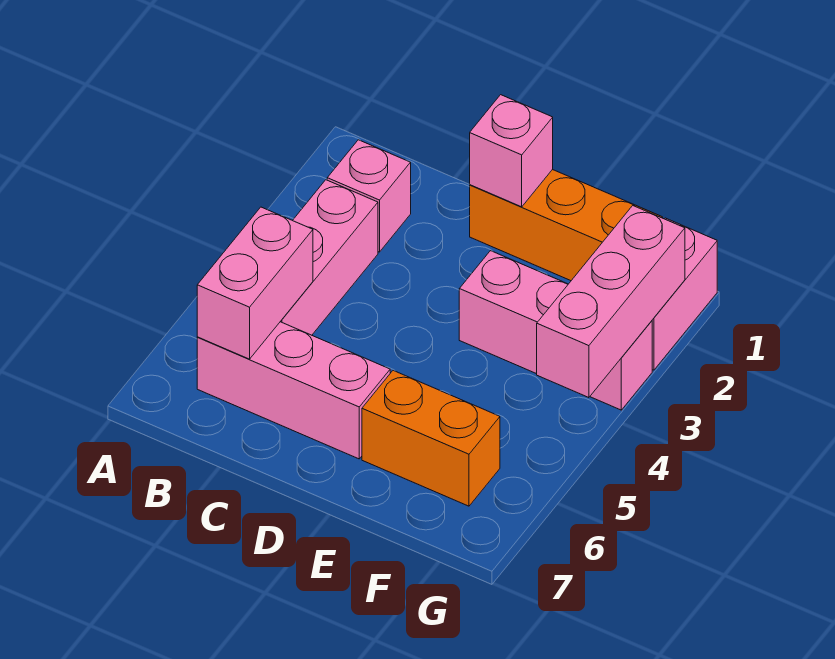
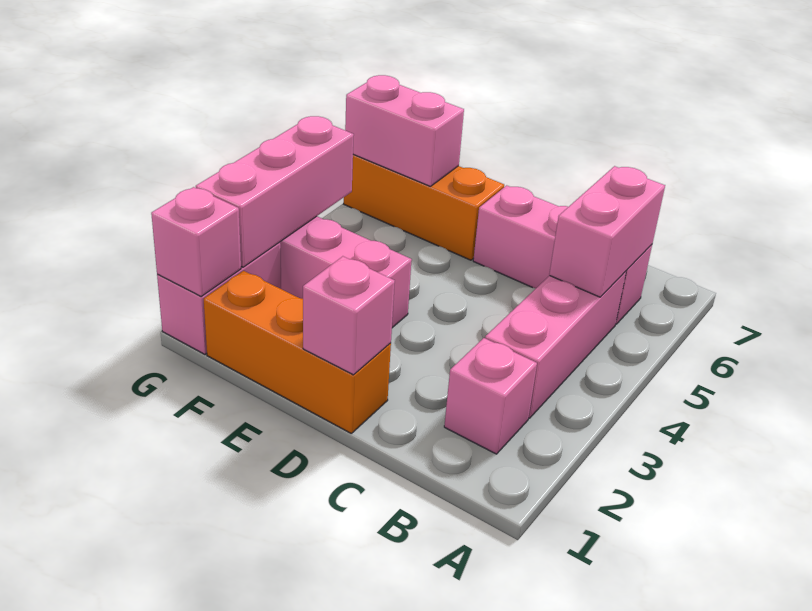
orange brick E6:F6 level 1 -> orange brick E6:G6 level 1
none -> pink brick F6:G6 level 2
none -> pink brick G1 level 2

